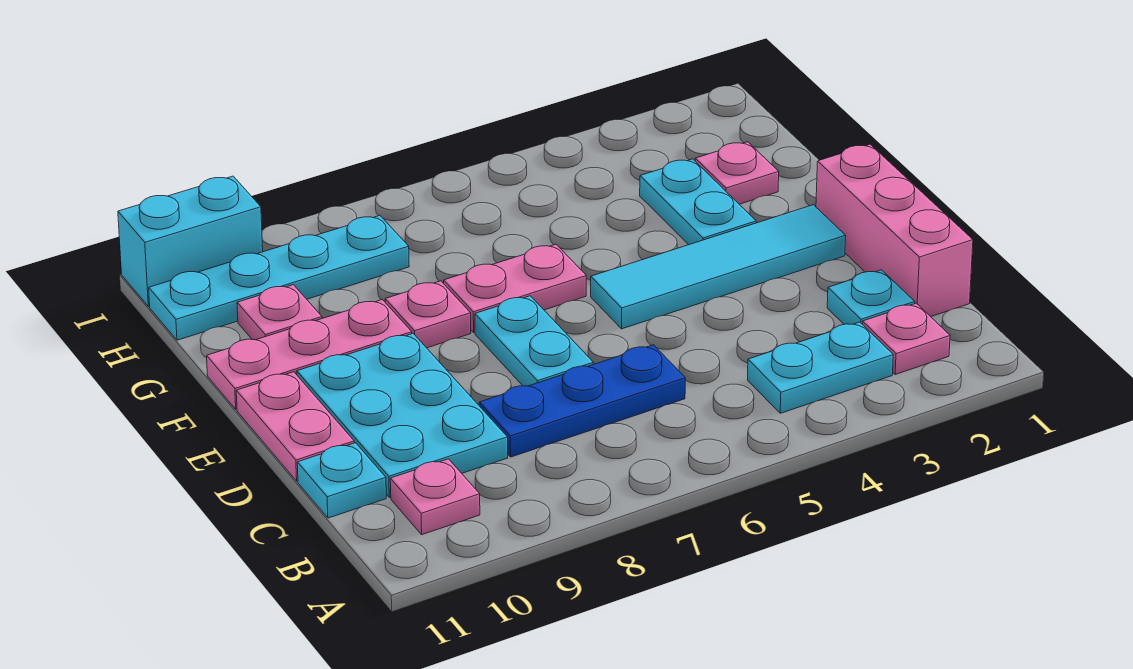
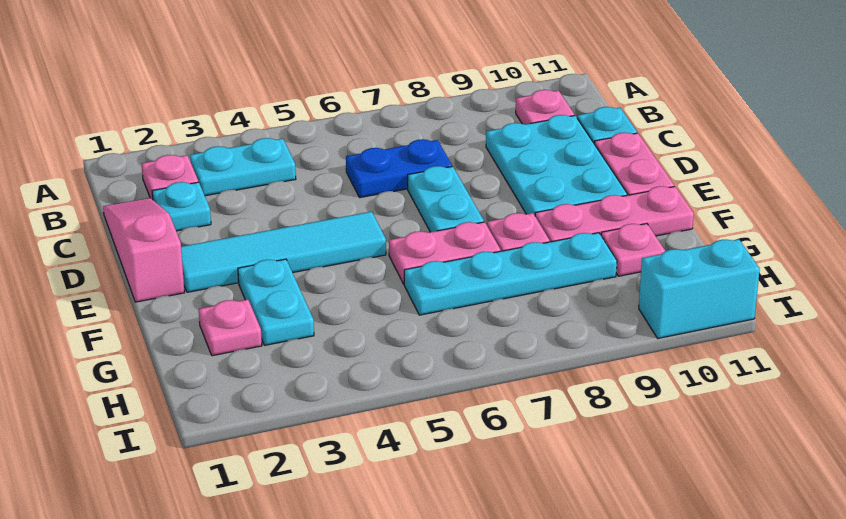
pink brick C1:E1 level 1 -> pink slope C1:E1 level 1 top E
blue plate C6:C8 level 1 -> blue plate C6:C7 level 1
cyan plate H8:H11 level 1 -> cyan plate G6:G9 level 1

